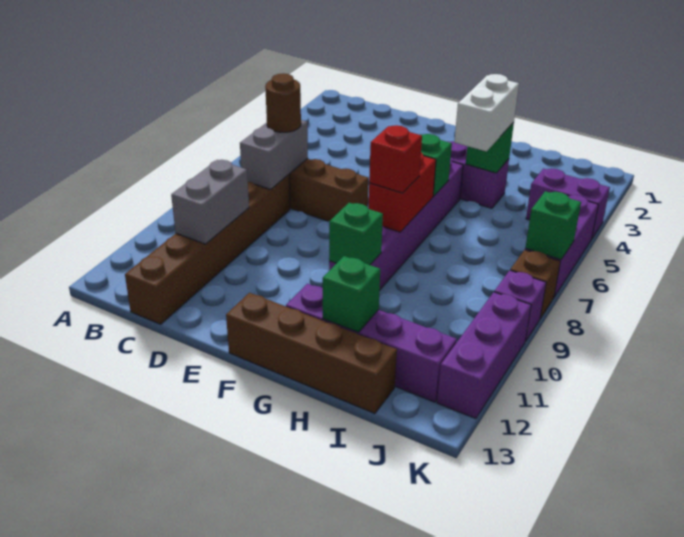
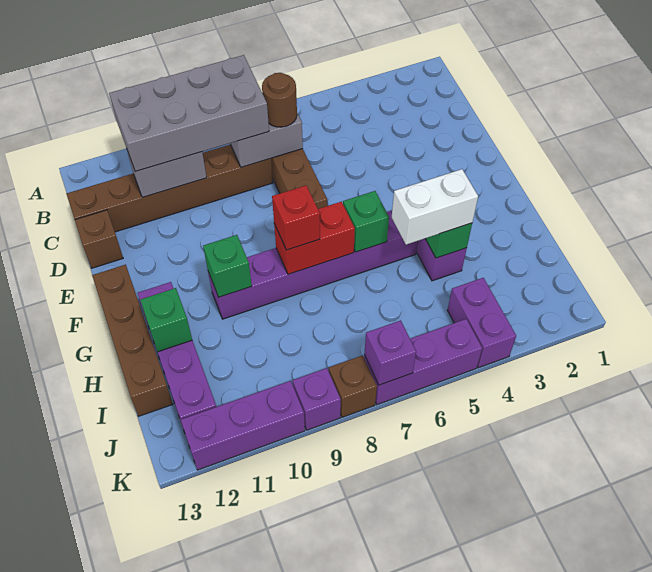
none -> grey brick B8:C11 level 3
none -> brown brick D13 level 1
green brick K7 level 2 -> purple brick K7 level 2

